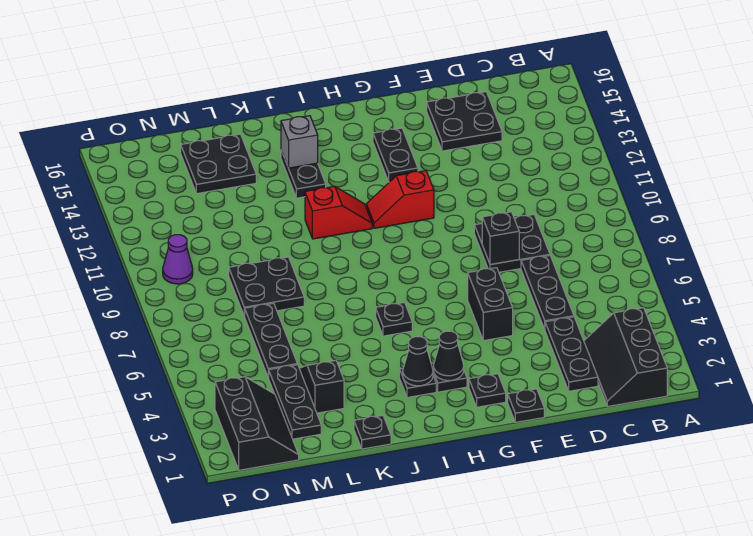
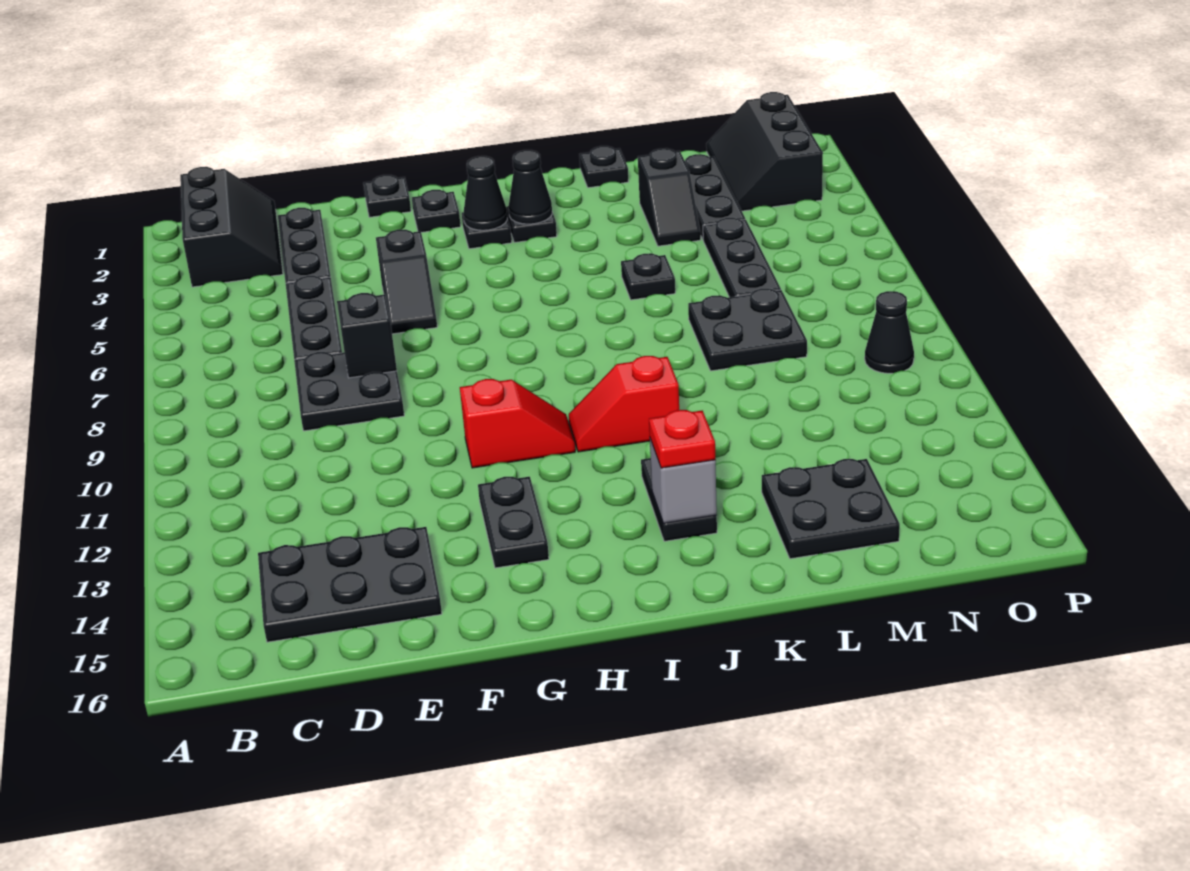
black plate D14:E15 level 1 -> black plate C14:E15 level 1
black brick F5:F6 level 1 -> black slope F5:F6 level 1 top 5
black plate I6 level 1 -> black plate K6 level 1
none -> red plate J14 level 3
purple cone O10 level 1 -> black cone O10 level 1

